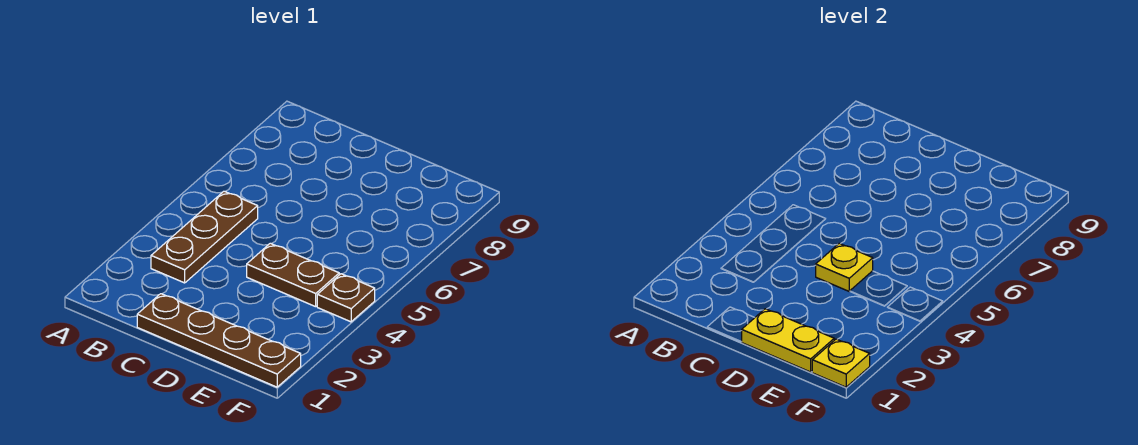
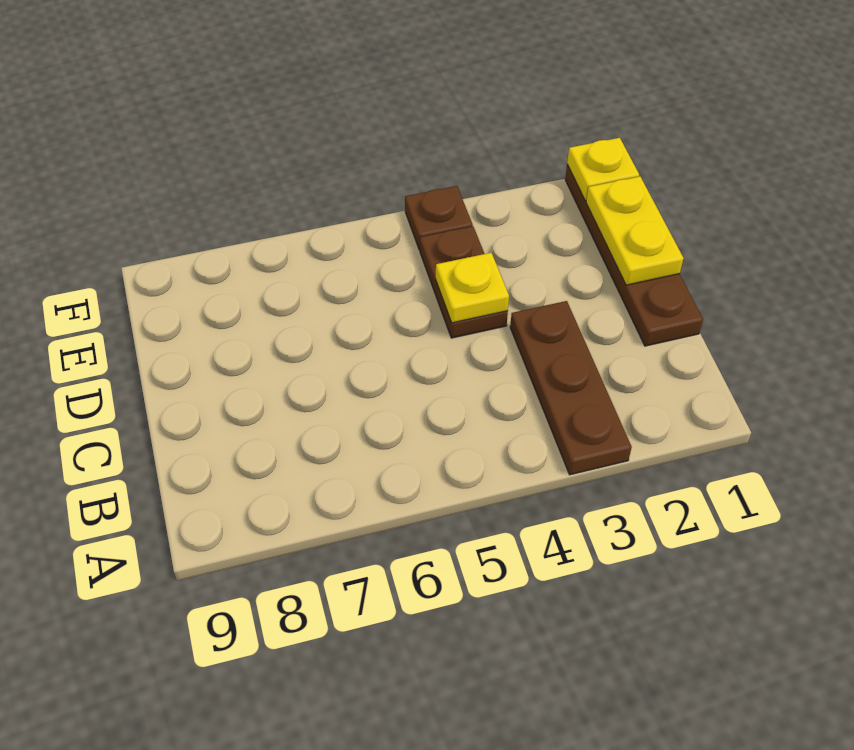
brown plate B3:B5 level 1 -> brown plate A3:C3 level 1

